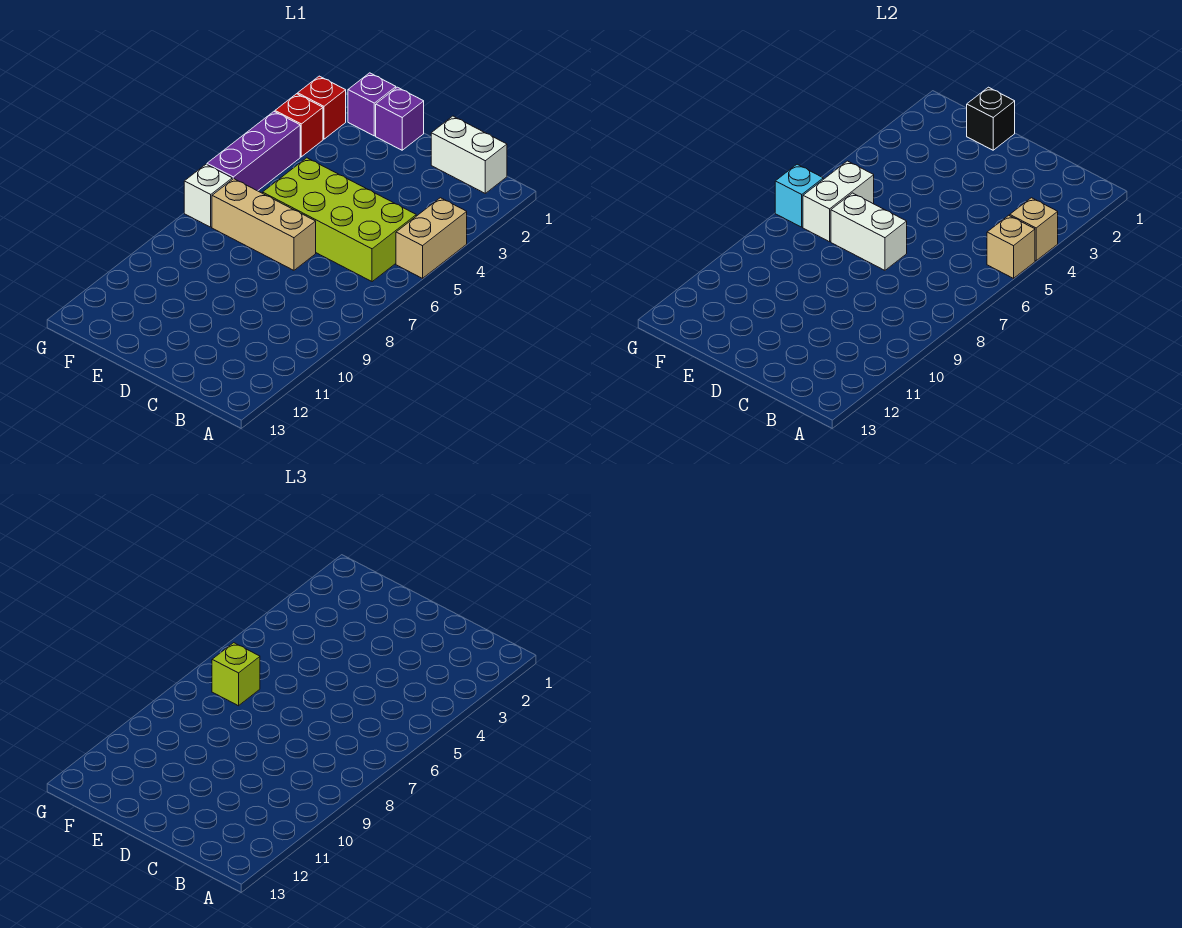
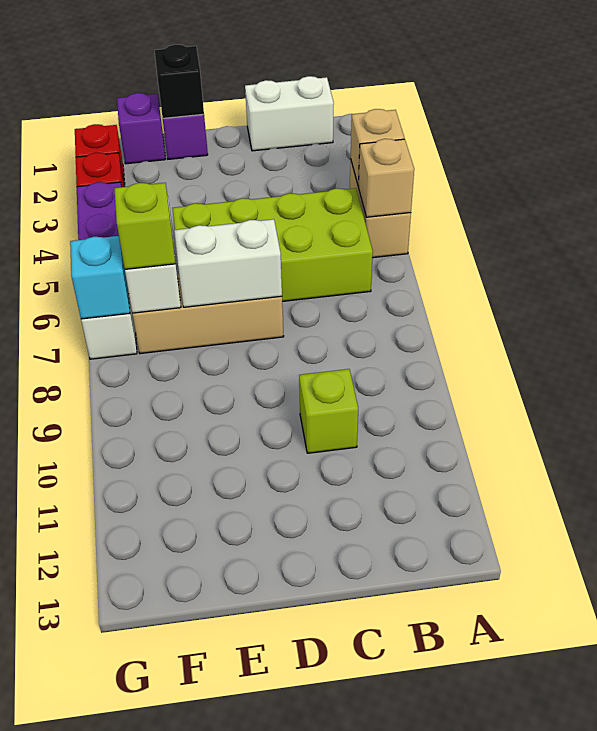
none -> lime brick C10 level 1

